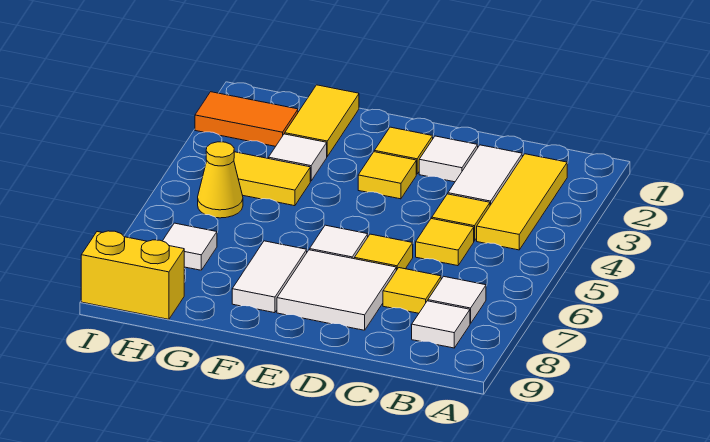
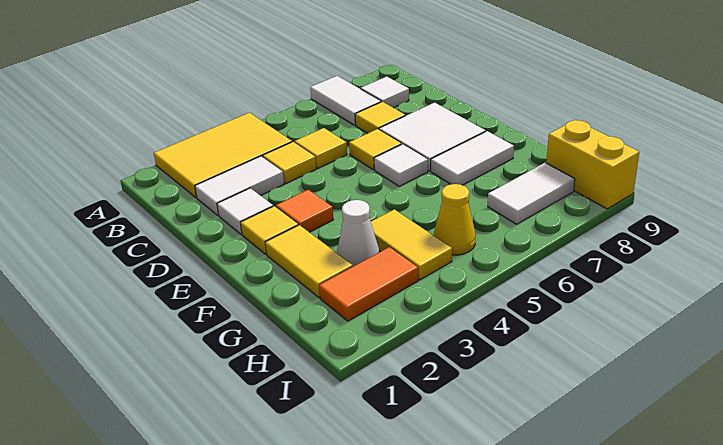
yellow tile B2:B4 level 1 -> yellow tile A2:B4 level 1
white tile B7 level 1 -> white tile A7:B7 level 1
yellow tile E3 level 1 -> orange tile E3 level 1
yellow tile G1:G2 level 1 -> yellow tile F2:G2 level 1
white tile G3 level 1 -> white cone G3 level 1
orange tile H2:I2 level 1 -> orange tile H2:H3 level 1
white tile H7 level 1 -> white tile H7:H8 level 1

